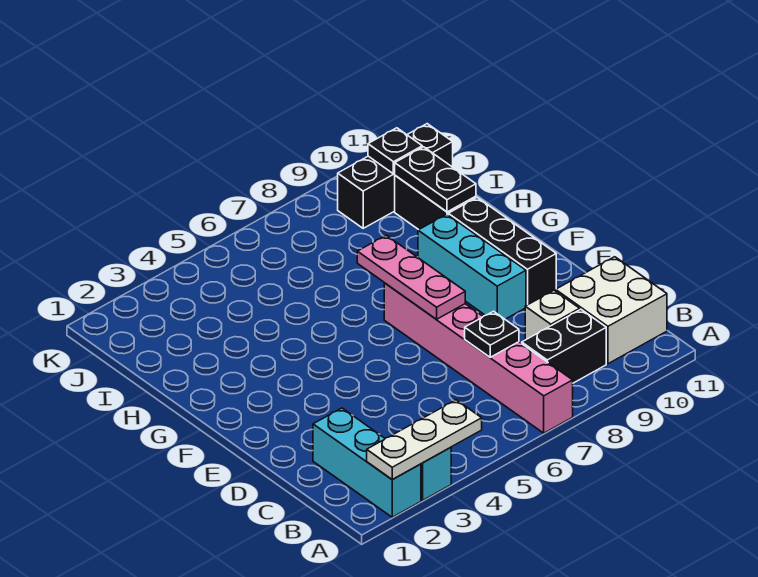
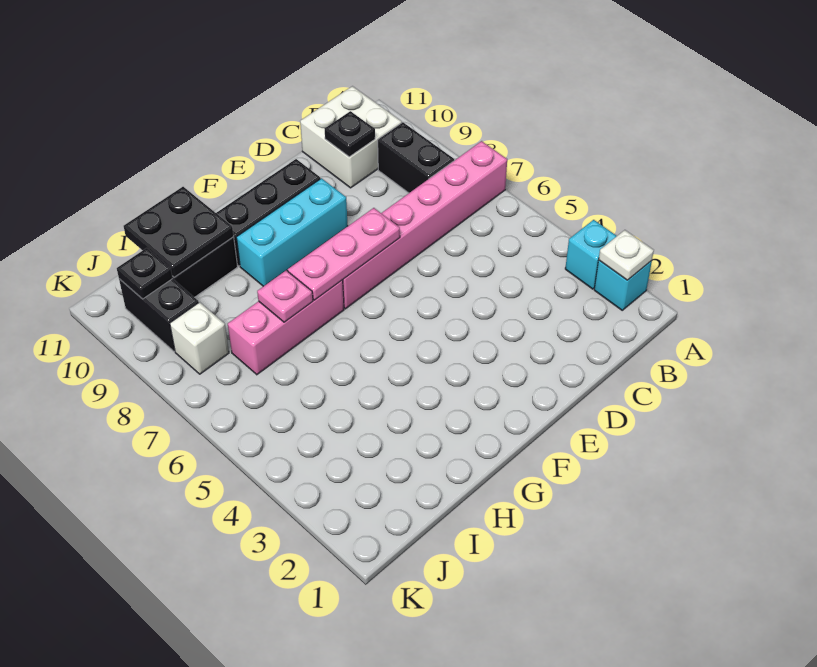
cyan brick A2:C2 level 1 -> cyan brick A2 level 1
white plate A2:A4 level 2 -> white plate A2 level 2
black plate C7 level 2 -> black plate C10 level 2
white brick C9 level 1 -> white brick J8 level 1
none -> pink brick G7:I7 level 1
none -> pink plate H7 level 2
black plate H10:I10 level 2 -> black plate H10:I11 level 2
black brick J9:J11 level 1 -> black brick J9:J10 level 1

